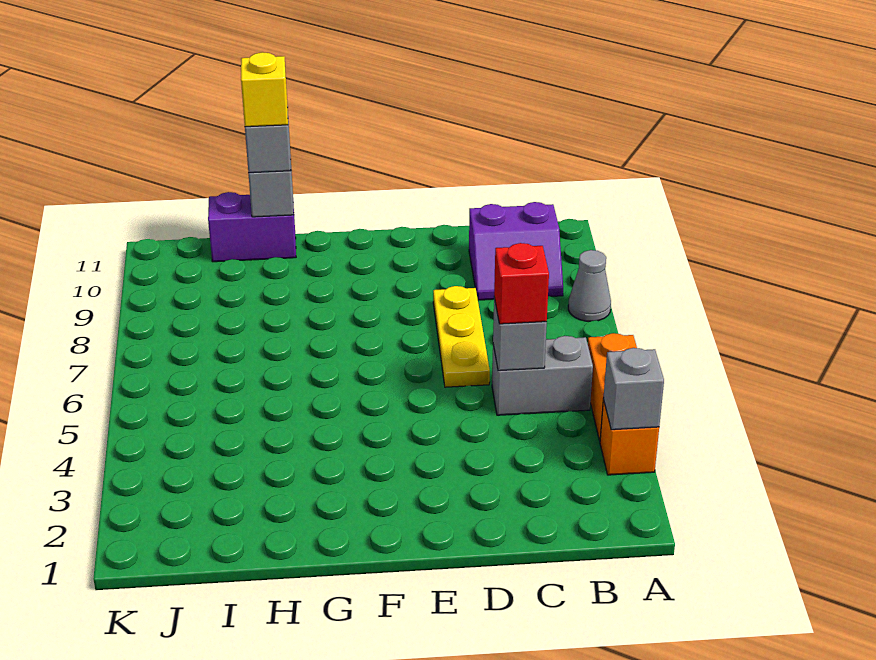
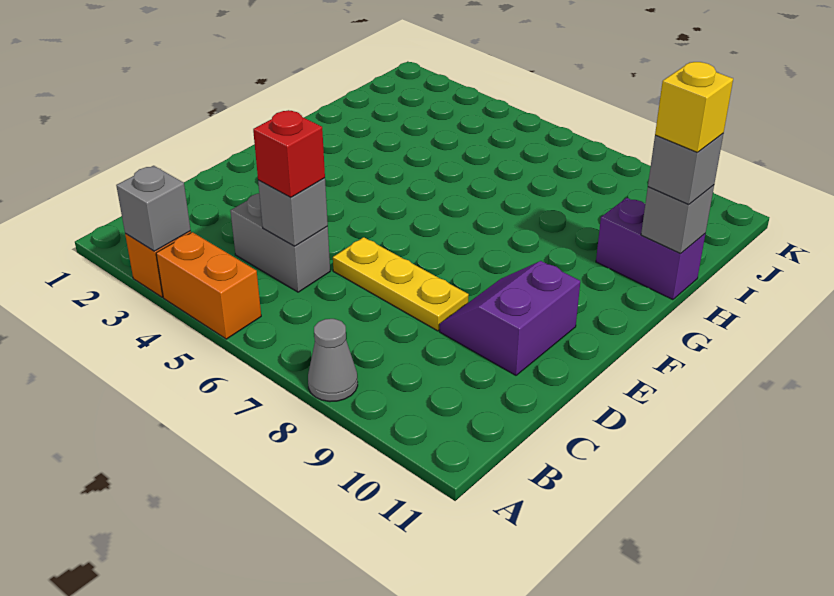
grey brick B5:C5 level 1 -> grey brick C4:C5 level 1
purple slope B9:C10 level 1 top 10 -> purple slope D9:E10 level 1 top 10
purple brick H11:I11 level 1 -> purple brick H10:H11 level 1

